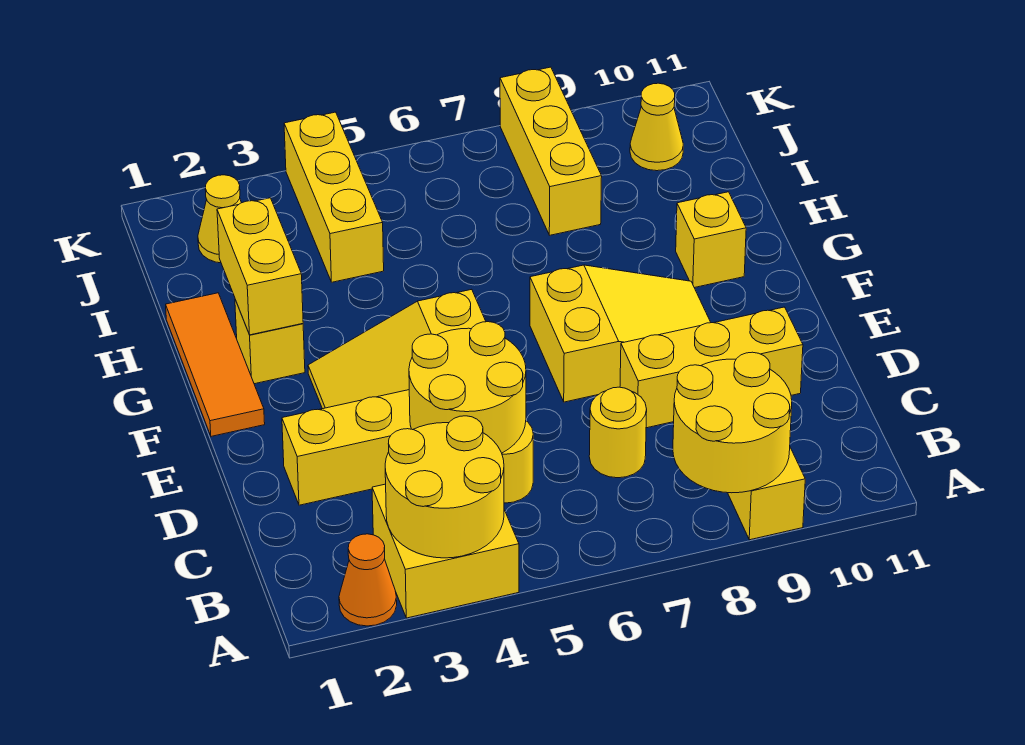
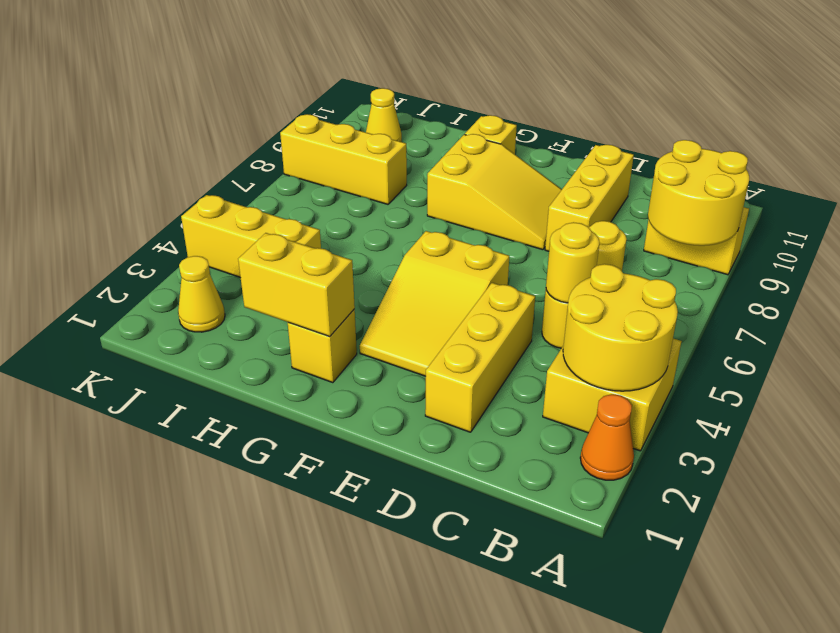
yellow round brick C4:D5 level 2 -> yellow round brick C5 level 2
yellow slope E7:F9 level 1 top 7 -> yellow slope E8:G9 level 1 top G
orange tile F1:H1 level 1 -> none

